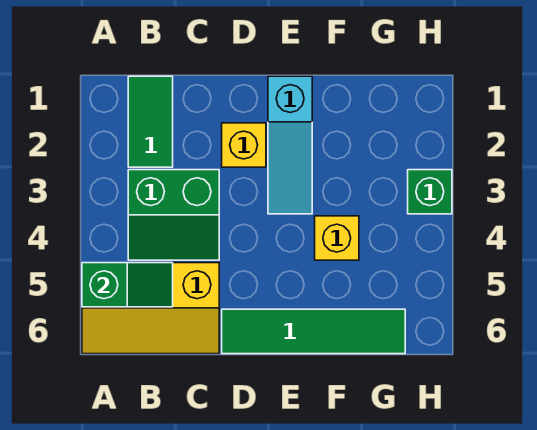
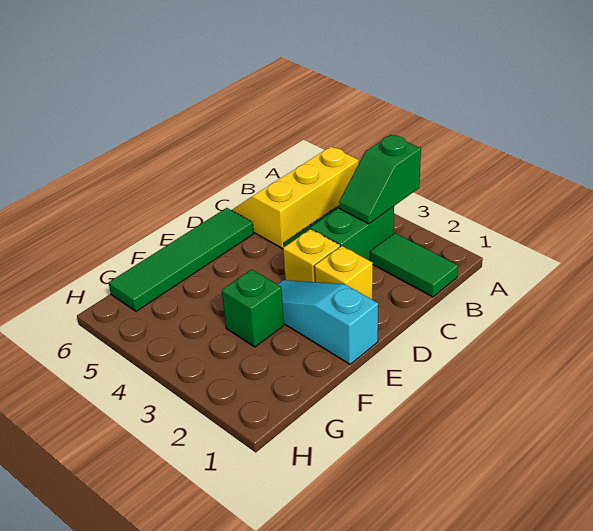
green slope A5:B5 level 2 top A -> green slope A3:B3 level 2 top A
yellow brick F4 level 1 -> yellow brick D3 level 1
green brick H3 level 1 -> green brick F3 level 1

